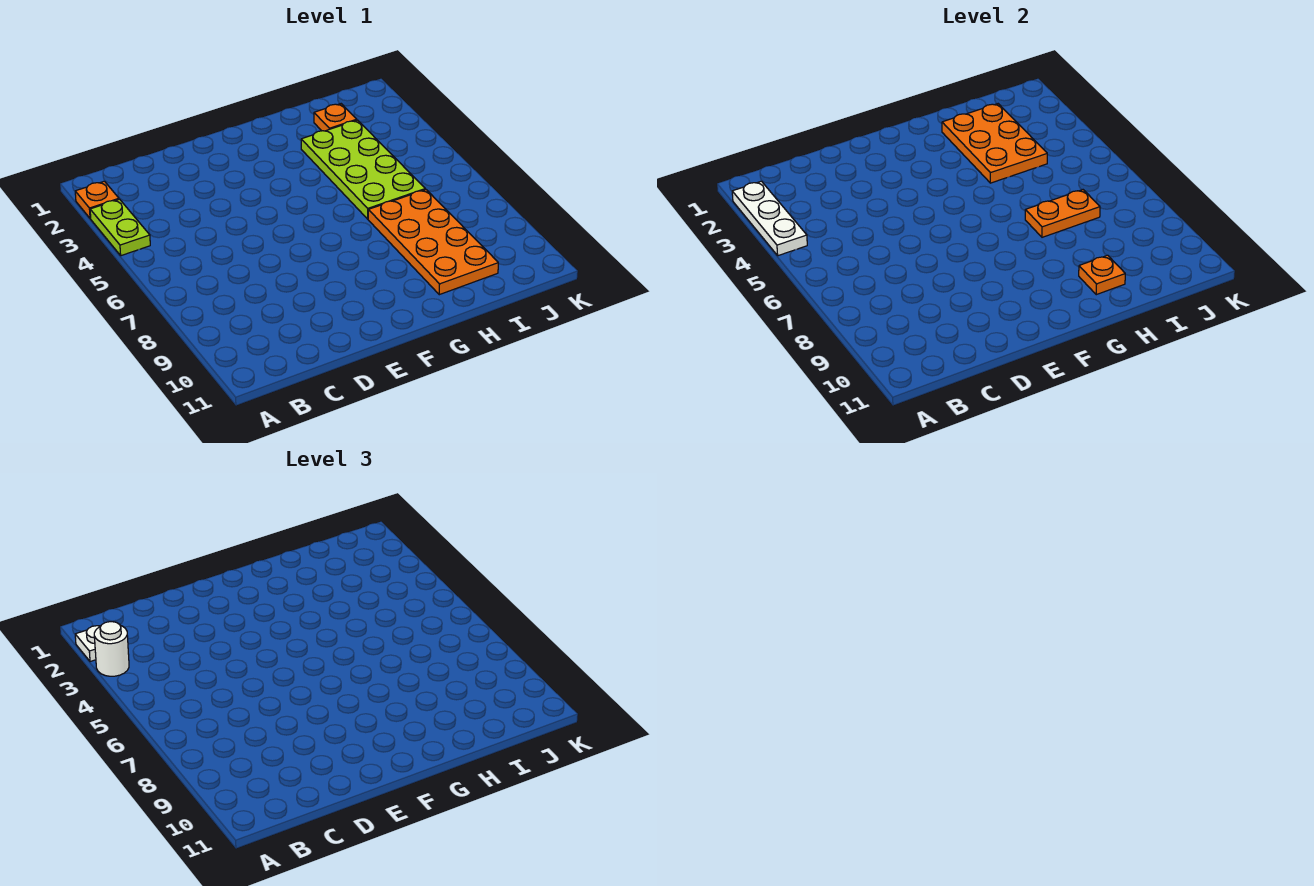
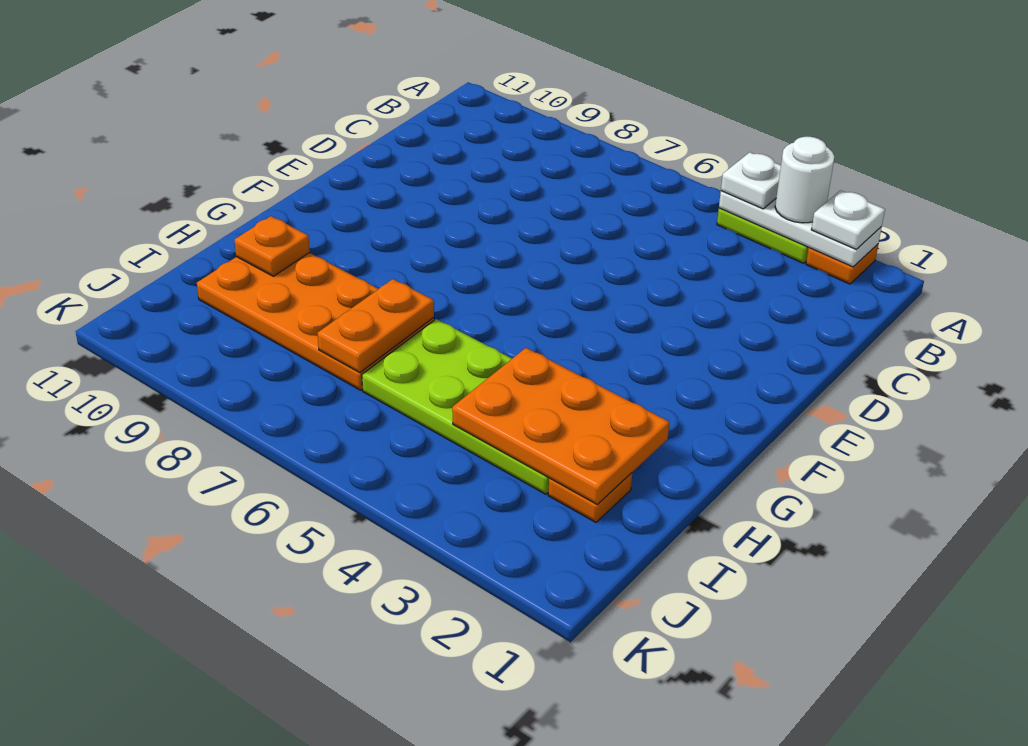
none -> white plate A4 level 3

